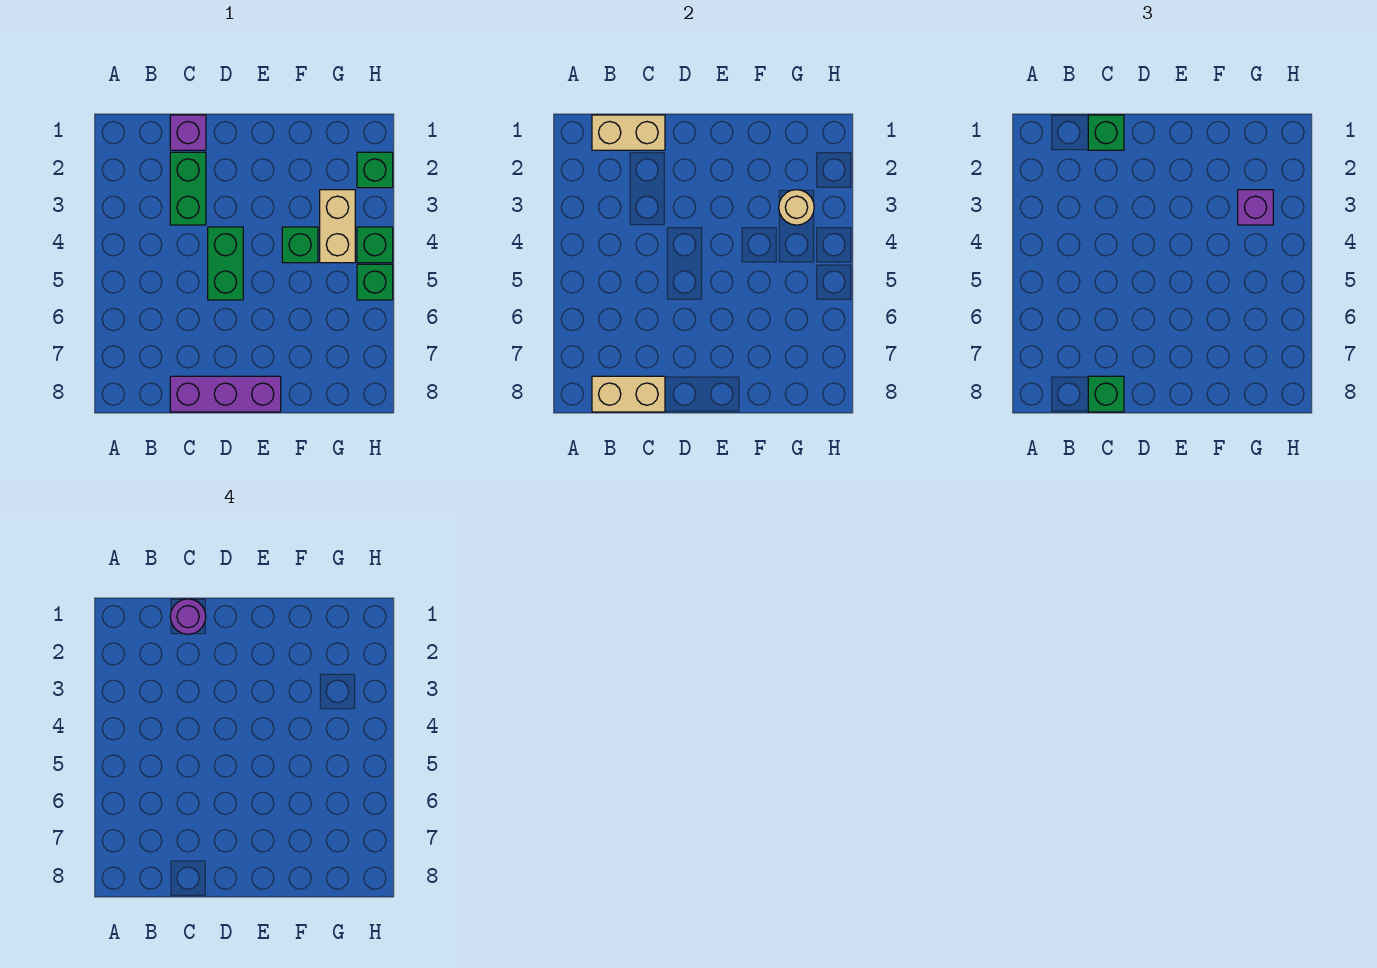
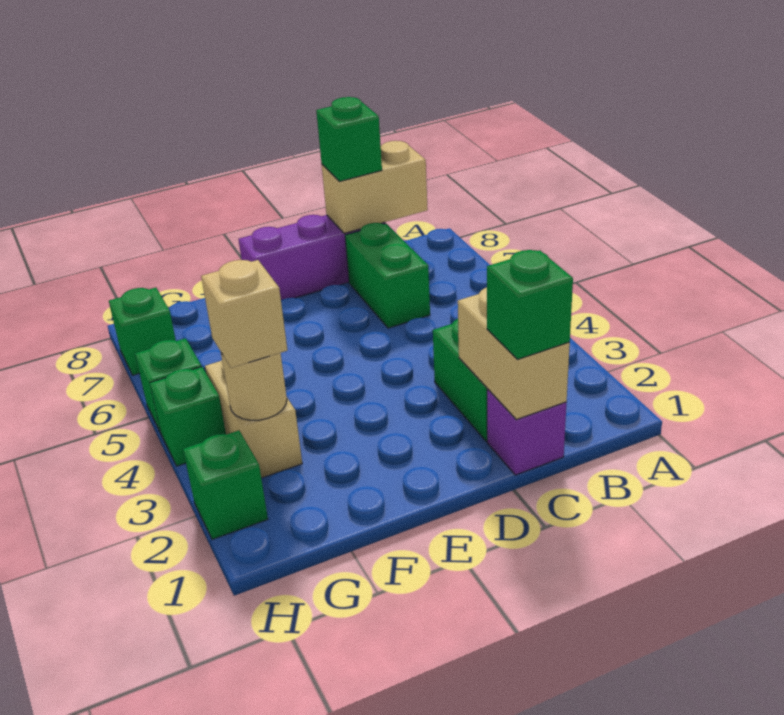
tan brick B1:C1 level 2 -> tan brick C1:C2 level 2
purple round brick C1 level 4 -> none
green brick D4:D5 level 1 -> green brick C6:C7 level 1
green brick F4 level 1 -> green brick H7 level 1
purple brick G3 level 3 -> tan brick G3 level 3

